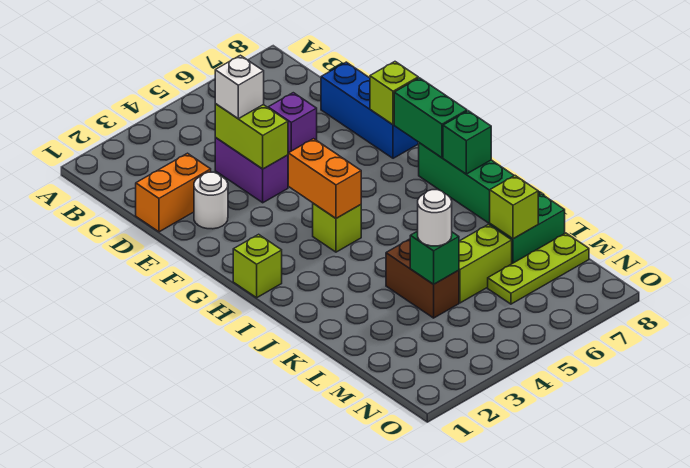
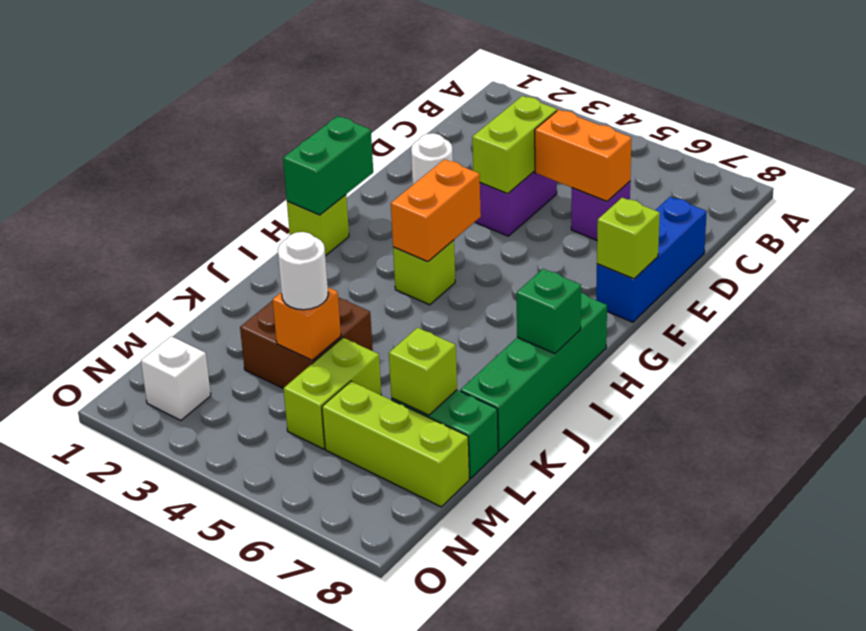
orange brick D1:D2 level 1 -> orange brick D5:D6 level 2
white brick D4 level 3 -> white brick N2 level 1
green brick G8:H8 level 2 -> green brick G1:H1 level 2
brown brick K4:L4 level 1 -> brown brick K3:L4 level 1
green brick L4 level 2 -> orange brick L4 level 2
lime brick L5:L6 level 1 -> lime brick L5:M5 level 1
lime plate M6:M8 level 1 -> lime brick M6:M8 level 1

